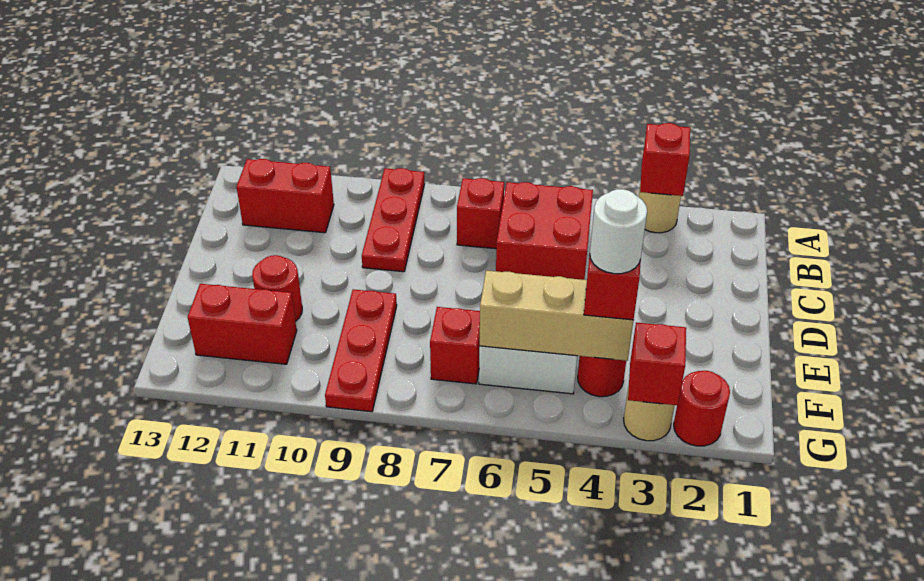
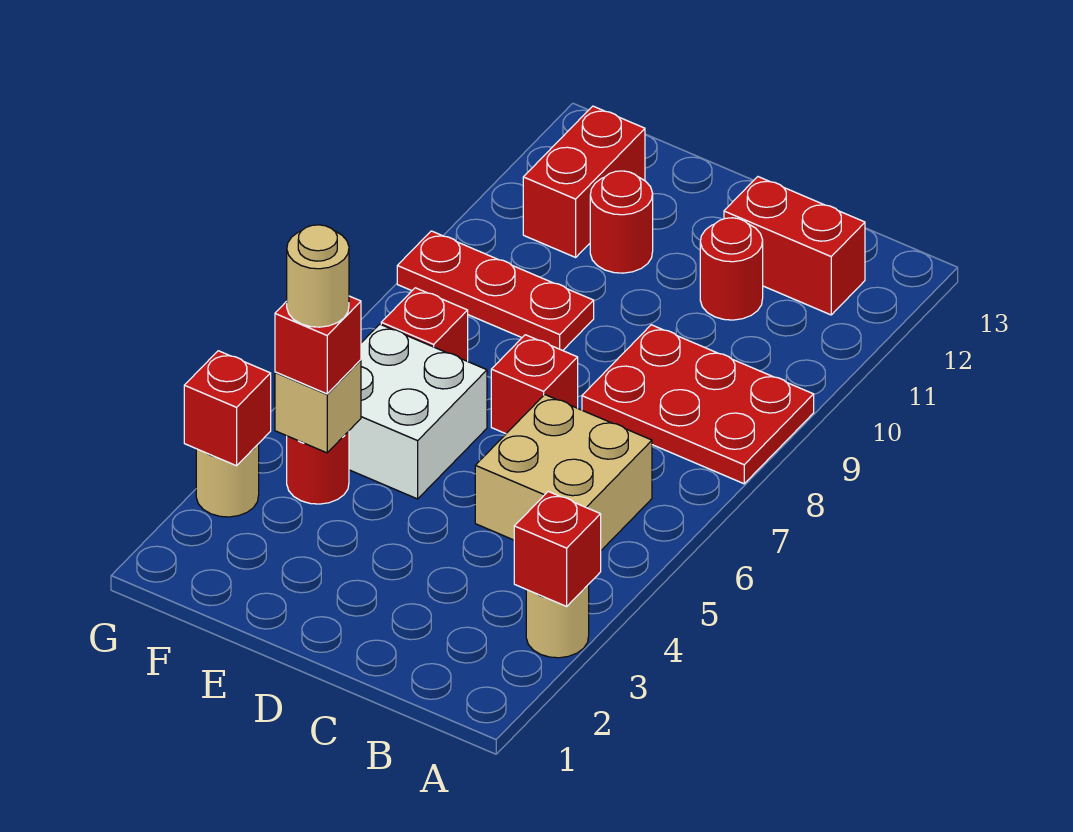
red plate A9:C9 level 1 -> red plate A8:C9 level 1
red brick B5:C6 level 1 -> tan brick B5:C6 level 1
red brick B7 level 1 -> red brick D7 level 1
red brick B11:B12 level 1 -> red brick B12:C12 level 1
tan brick F4:F6 level 2 -> tan brick F4 level 2
white round brick F4 level 4 -> tan round brick F4 level 4
red round brick G2 level 1 -> red round brick C11 level 1

